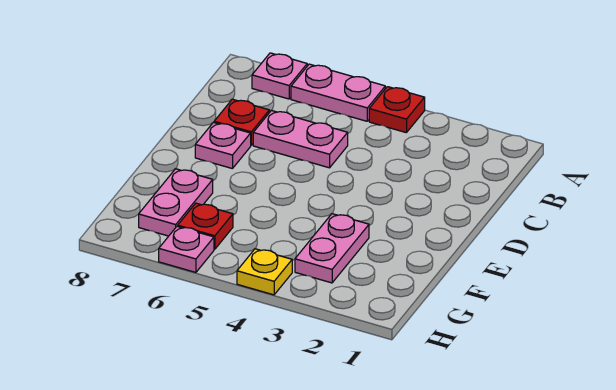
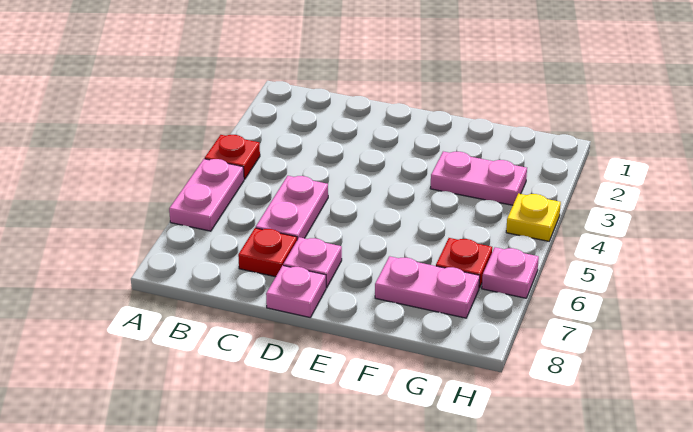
pink plate A7 level 1 -> pink plate D8 level 1

